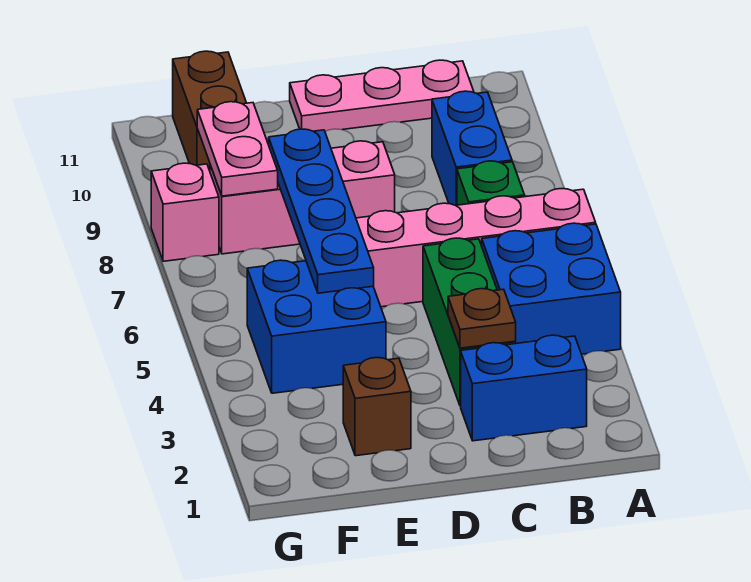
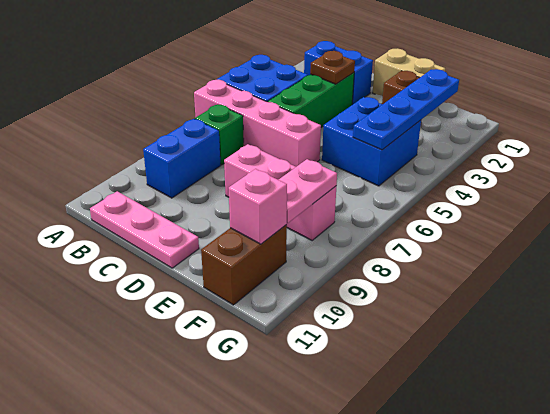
none -> tan brick D1:E1 level 1
blue plate E5:E8 level 2 -> blue plate F2:F5 level 2
pink brick G8 level 1 -> pink brick F10 level 2

